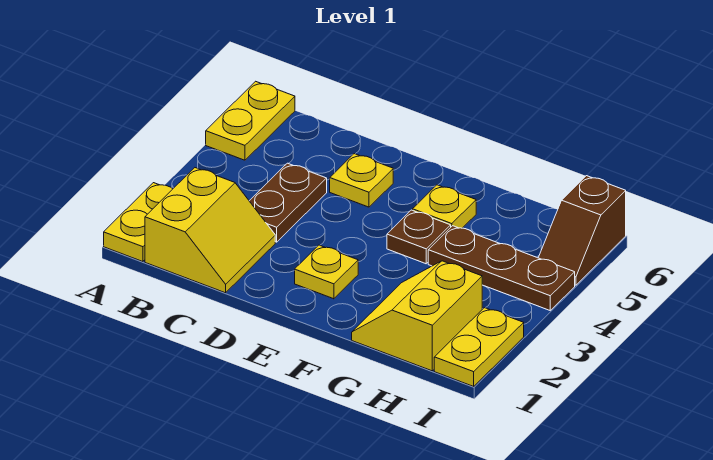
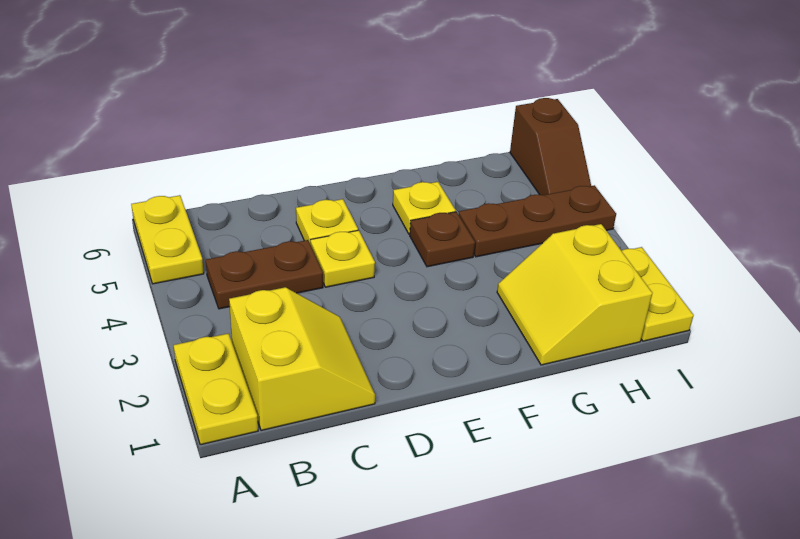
brown plate C3:C4 level 1 -> brown plate B4:C4 level 1
yellow plate E2 level 1 -> yellow plate D4 level 1

